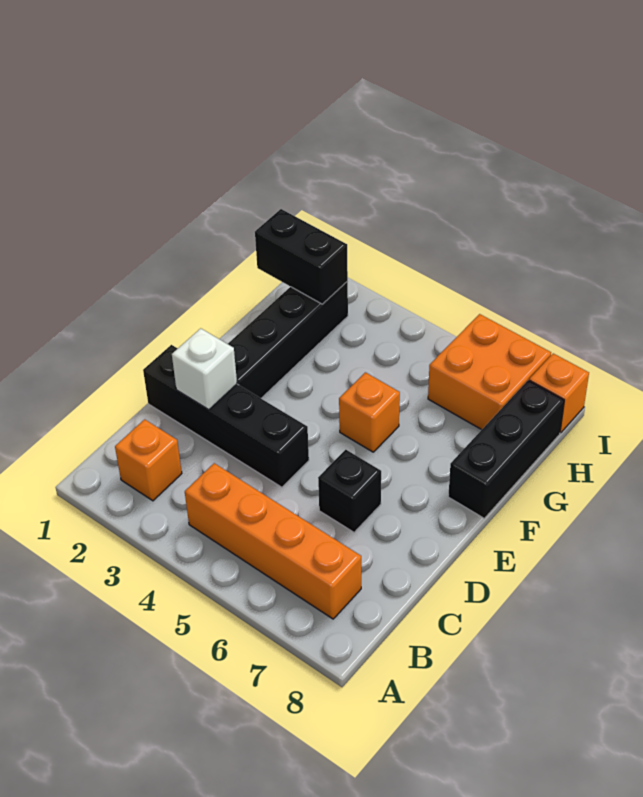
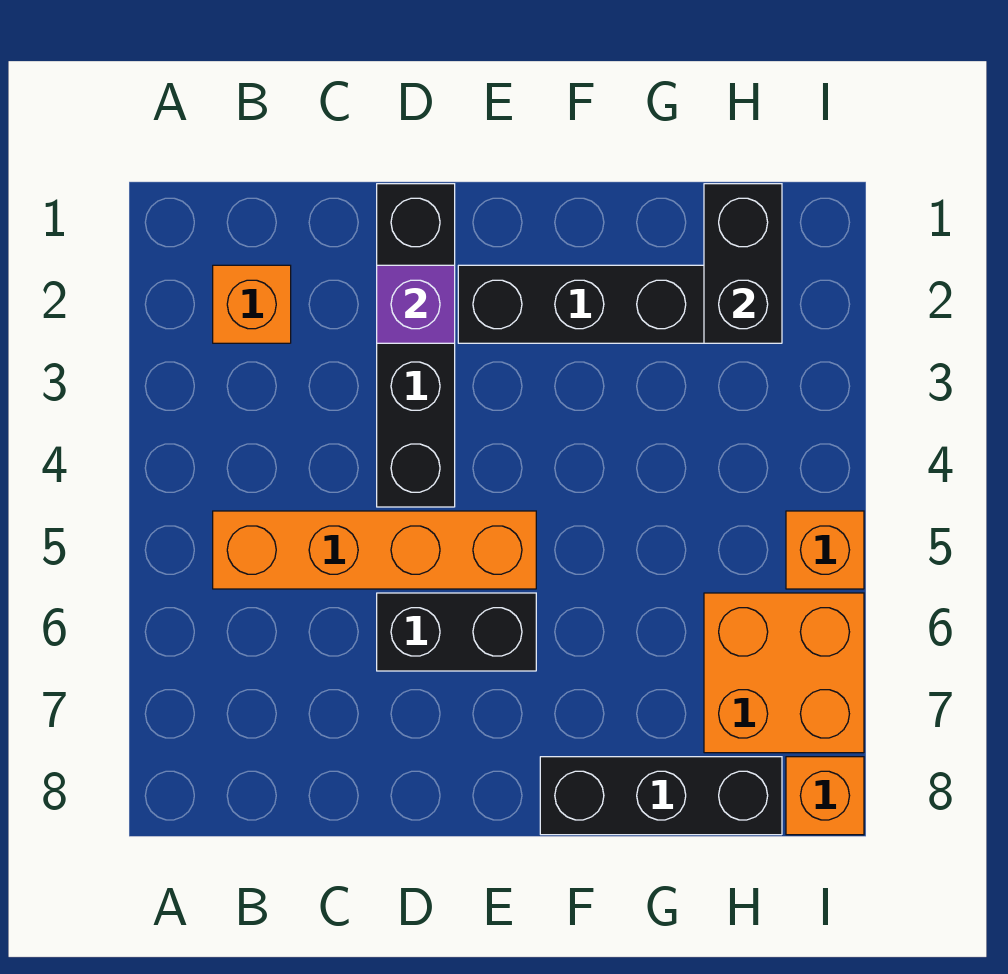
orange brick B4:B7 level 1 -> orange brick B5:E5 level 1
white brick D2 level 2 -> purple brick D2 level 2
black brick D6 level 1 -> black brick D6:E6 level 1
orange brick F5 level 1 -> orange brick I5 level 1

